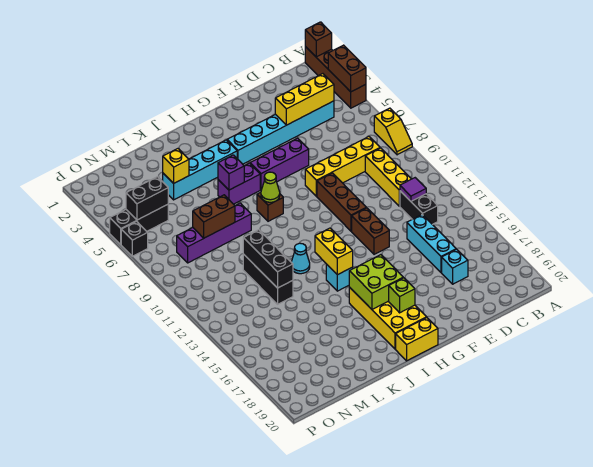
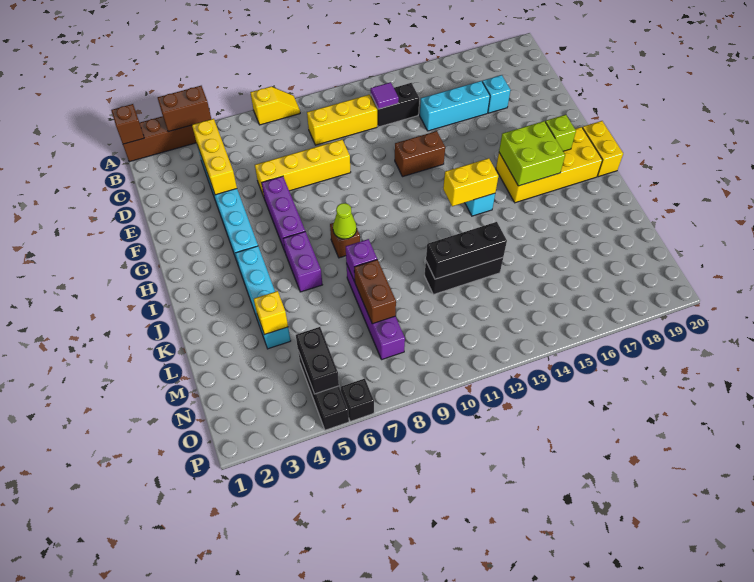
yellow brick C8:F8 level 1 -> yellow brick E6:E9 level 1
brown brick F9:F11 level 1 -> none
purple brick J6 level 2 -> purple brick K8 level 2
cyan cone J12 level 1 -> none

